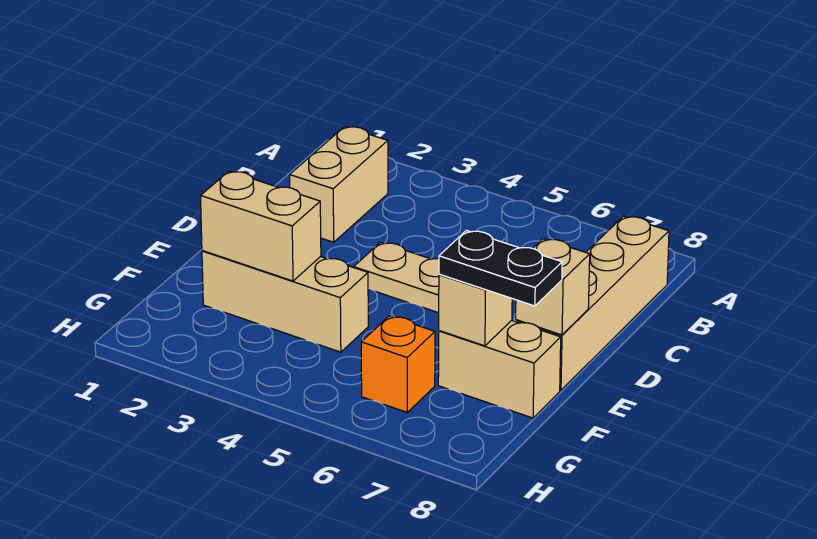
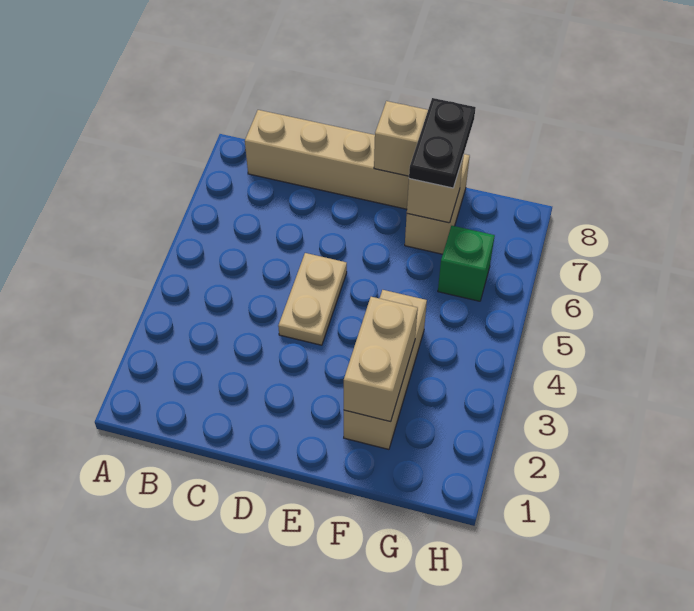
tan brick B2:C2 level 1 -> none
orange brick G6 level 1 -> green brick G6 level 1

